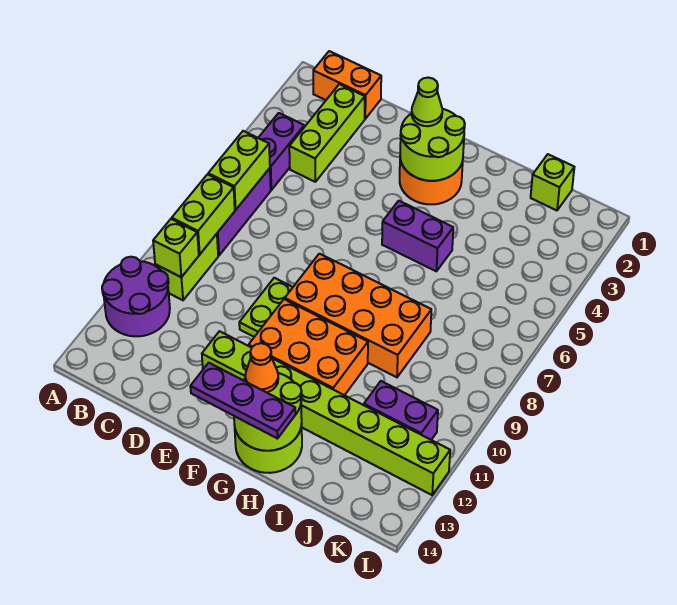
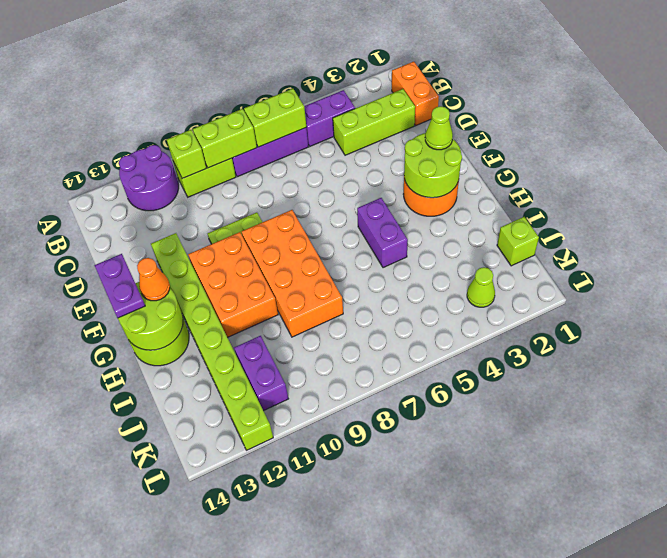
purple plate F14:H14 level 3 -> purple plate F14:G14 level 3
none -> lime cone K3 level 1

